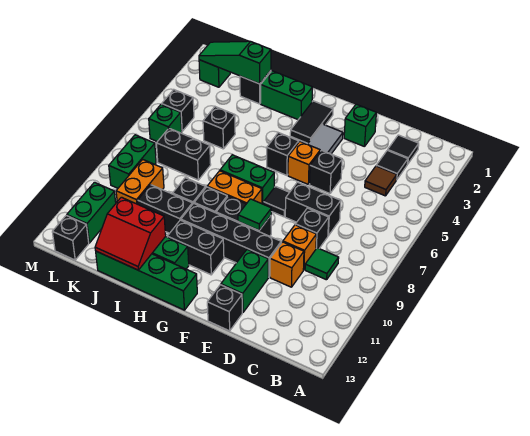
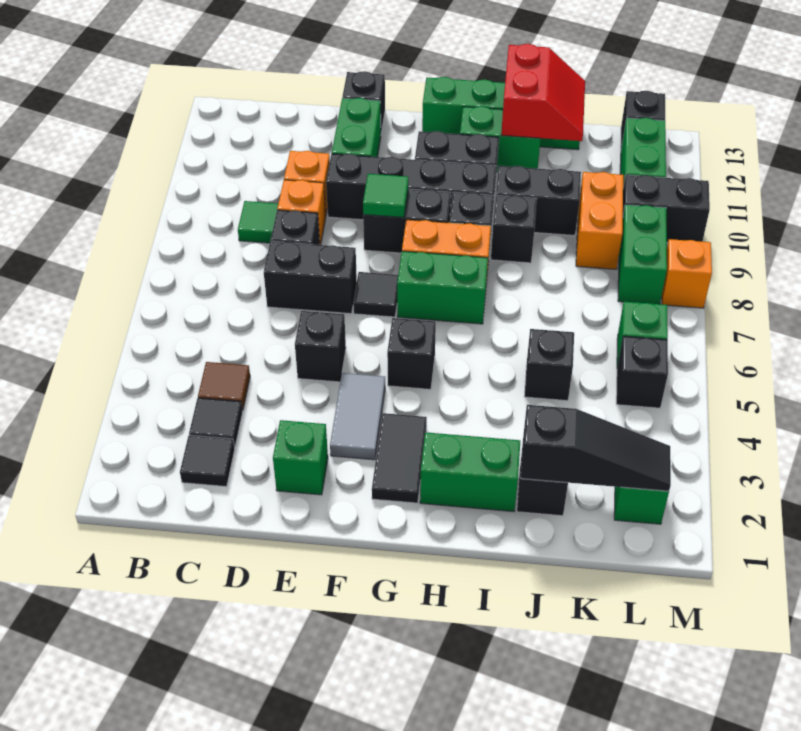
orange brick F5 level 1 -> orange brick M8 level 1
red slope I12:J13 level 2 top 12 -> red slope I12:J13 level 2 top I
green slope J2:L2 level 2 top J -> black slope J2:L2 level 2 top J
black brick J7:K7 level 1 -> black brick L10:M10 level 1

